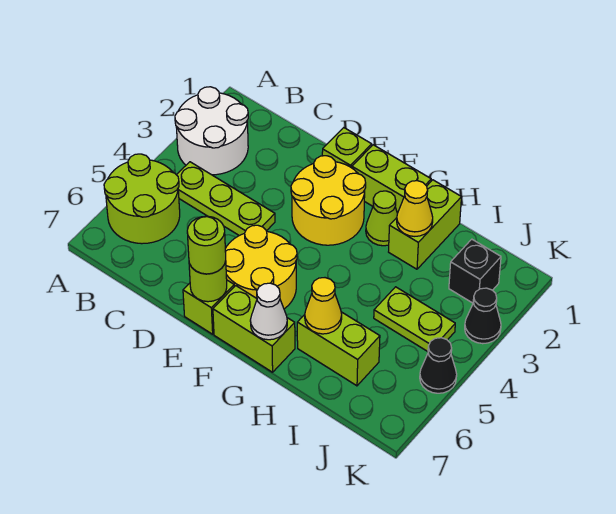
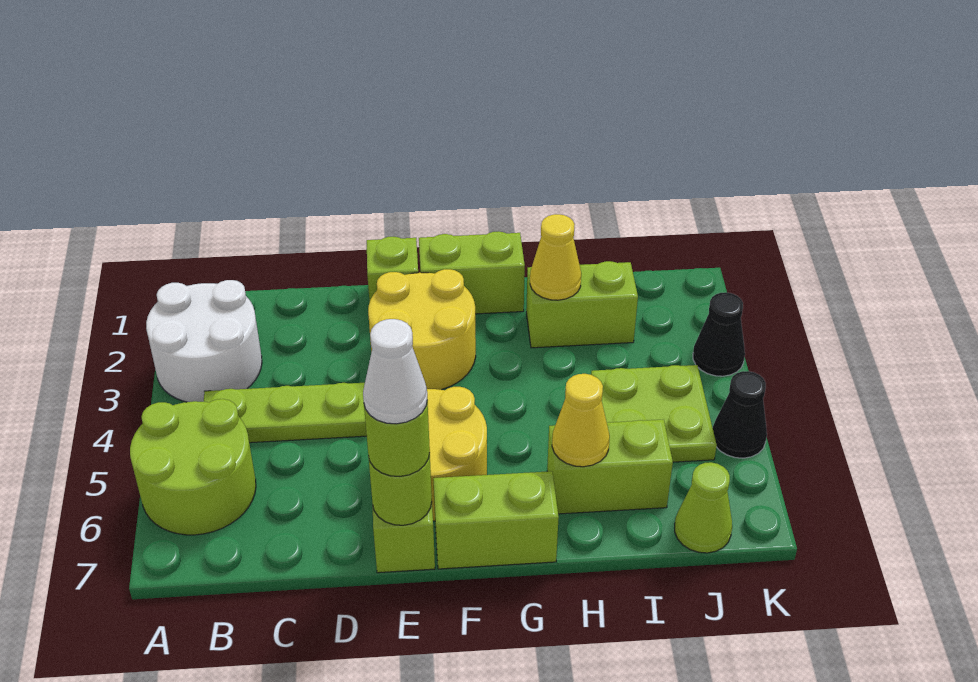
lime cone G2 level 1 -> lime cone J7 level 1
white cone G7 level 2 -> white cone E7 level 4
lime brick H1:H2 level 1 -> lime brick H2:I2 level 1
lime plate I4:J4 level 1 -> lime plate I4:J5 level 1
black brick J2 level 1 -> none

